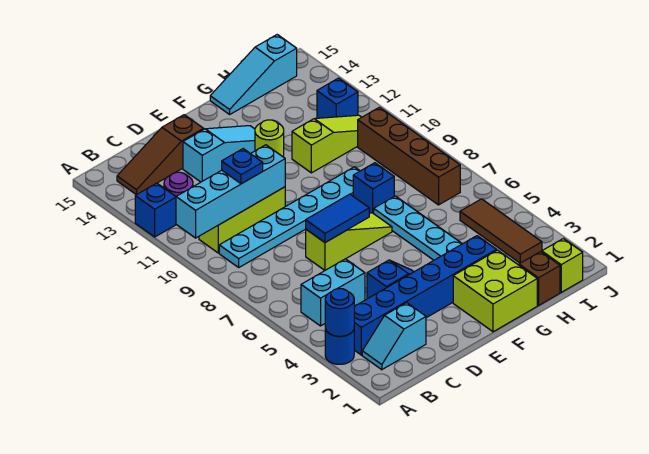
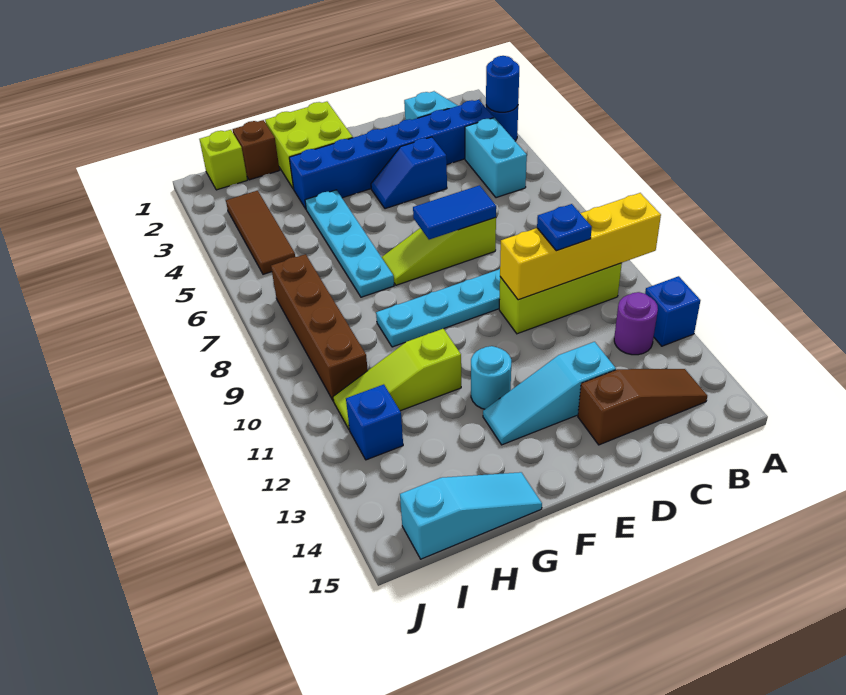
cyan brick A10:D10 level 2 -> yellow brick A10:D10 level 2
cyan brick B5:C5 level 1 -> cyan brick B4:B5 level 1
lime round brick F12 level 1 -> cyan round brick F12 level 1
blue brick G8 level 1 -> none

